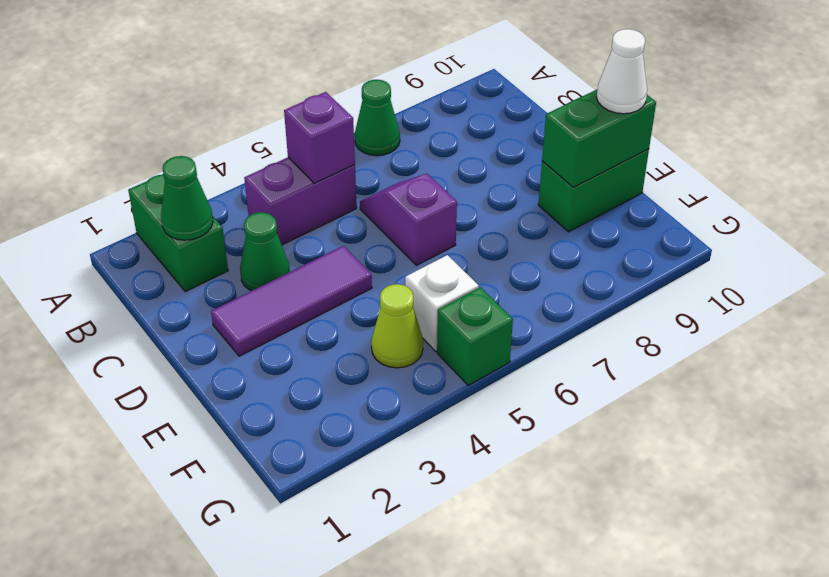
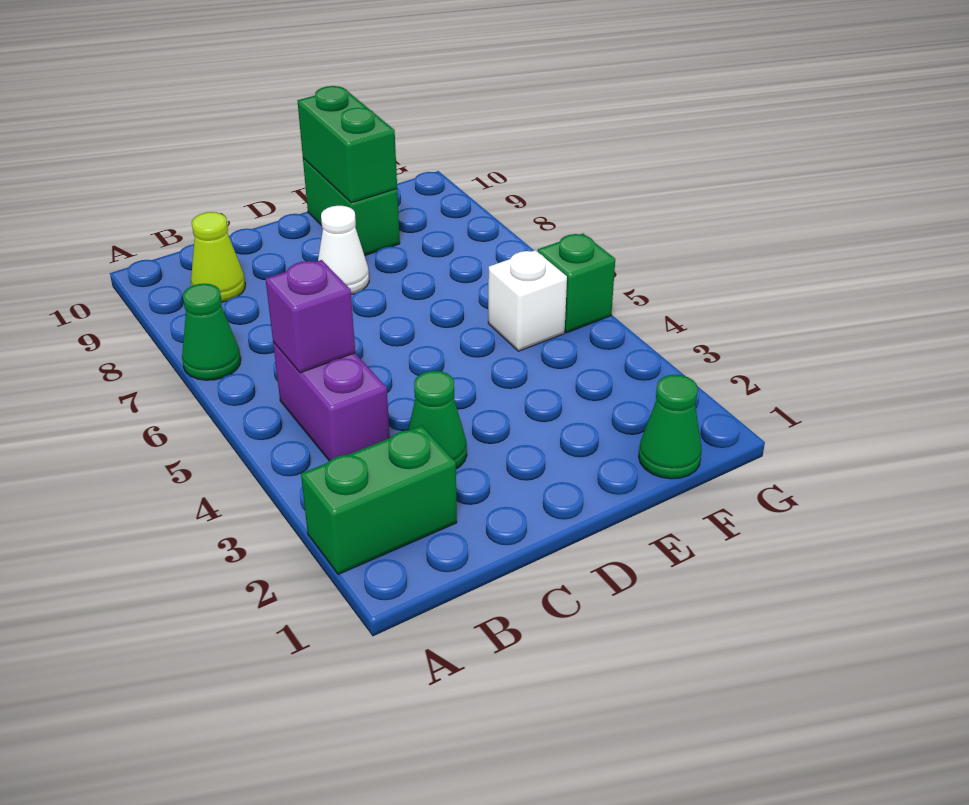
green cone B2 level 2 -> green cone F1 level 1
purple slope C6:D6 level 1 top D -> none
purple tile D2:D4 level 1 -> none
white cone E10 level 3 -> white cone D8 level 1
lime cone F4 level 1 -> lime cone B9 level 1

